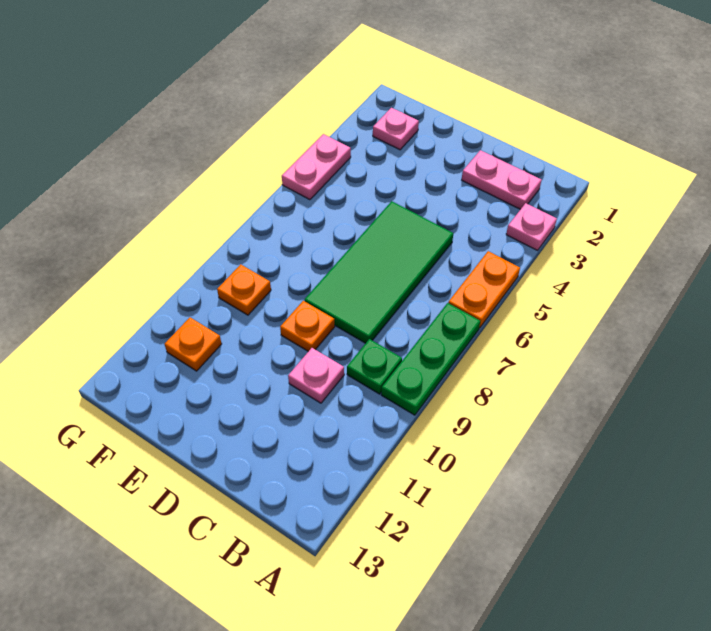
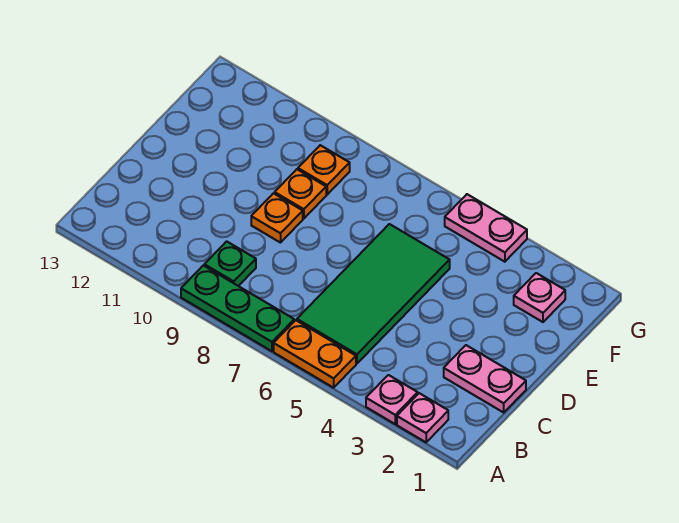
pink plate B2:C2 level 1 -> pink plate C1:C2 level 1
green tile C5:D8 level 1 -> green tile B5:E6 level 1
pink plate C10 level 1 -> pink plate A2 level 1
orange plate F11 level 1 -> orange plate E9 level 1

